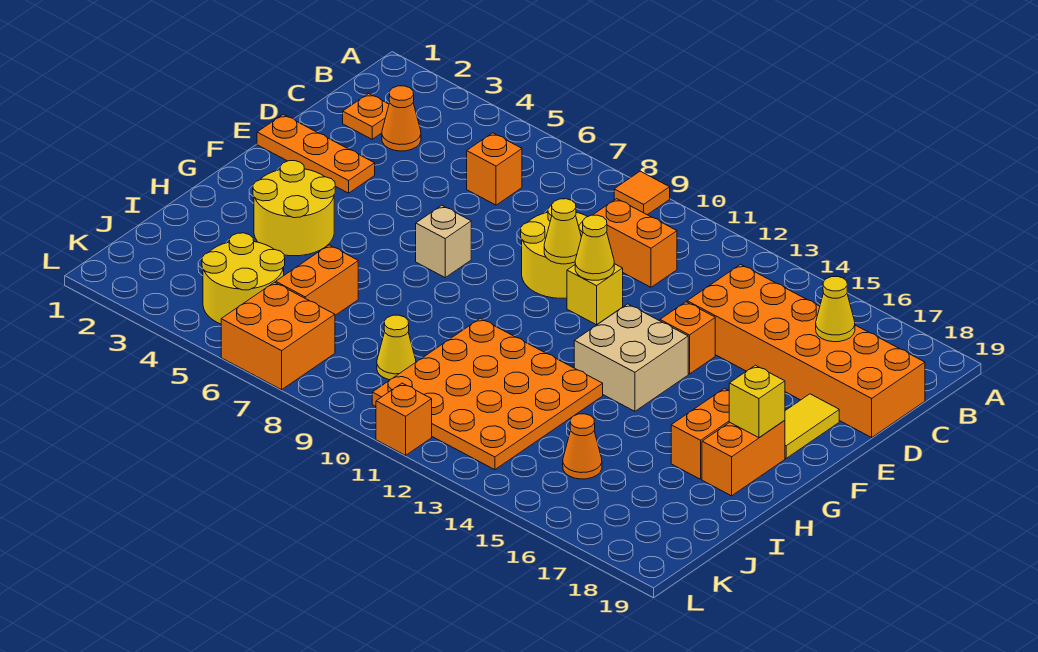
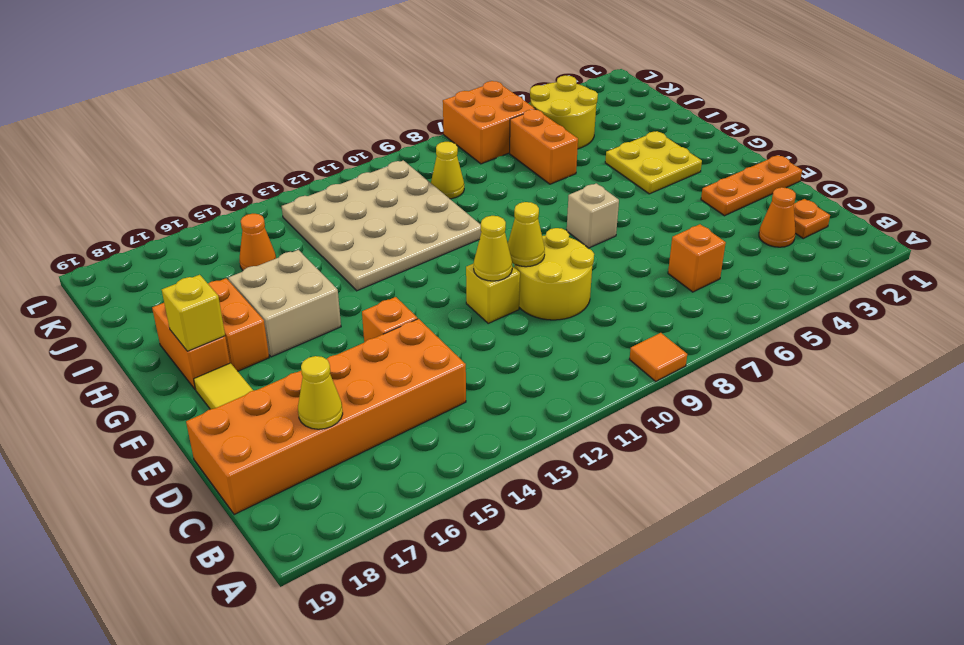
orange brick C10:C11 level 1 -> none
tan brick F13:G14 level 1 -> tan brick G15:H16 level 1
yellow round brick G3:H4 level 1 -> yellow plate G3:H4 level 1
orange plate H10:K13 level 1 -> tan plate H10:K13 level 1
orange brick L11 level 1 -> none

